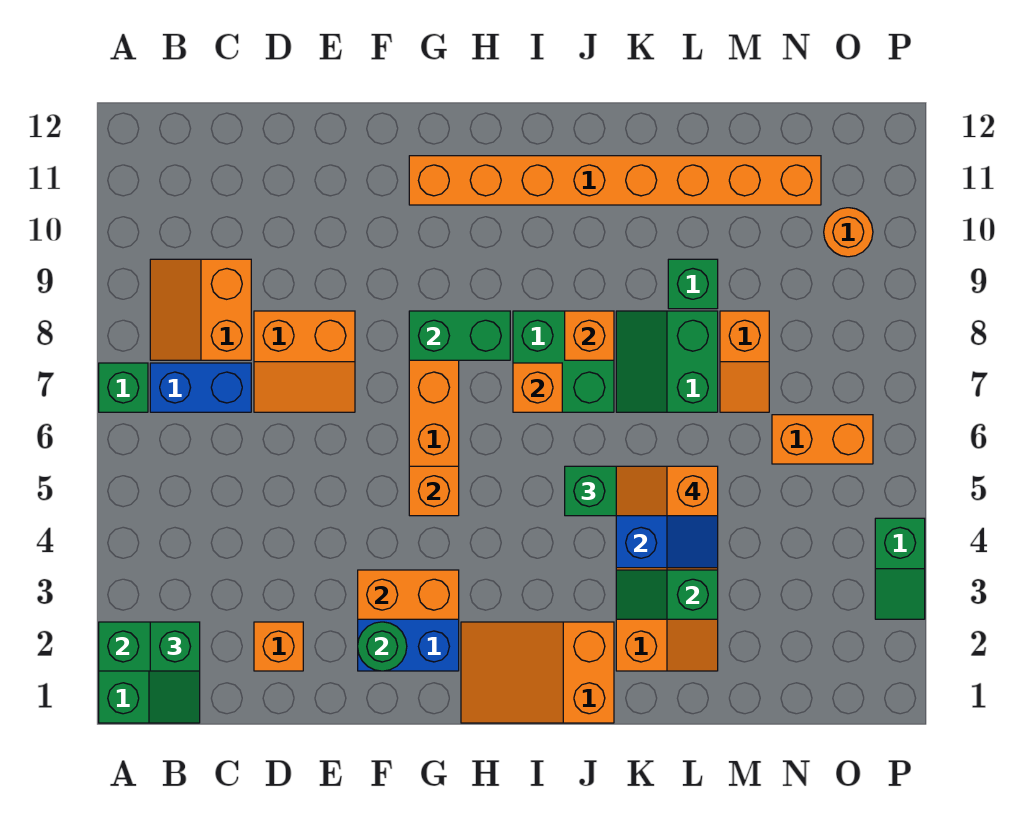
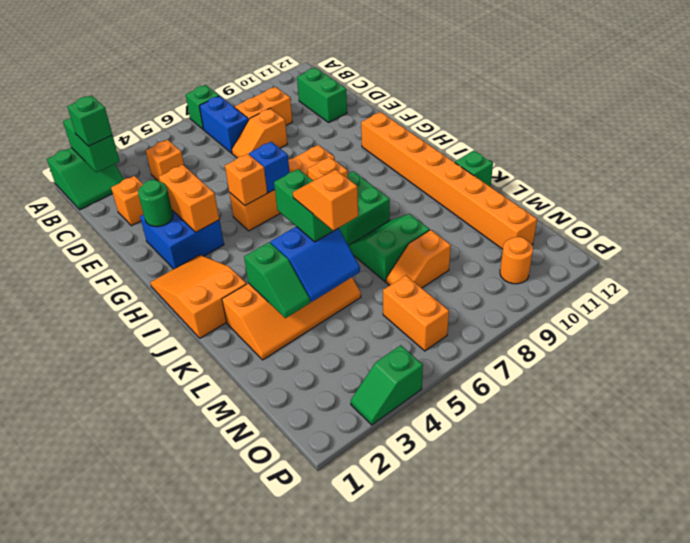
orange slope D7:E8 level 1 top 8 -> orange slope D7:D8 level 1 top 8
none -> blue brick G6 level 2
green brick G8:H8 level 2 -> green brick C11:D11 level 1
orange brick J8 level 2 -> orange brick C4 level 1
green slope K3:L3 level 2 top L -> green slope K3:L3 level 2 top K
green brick L9 level 1 -> green brick K12 level 1

